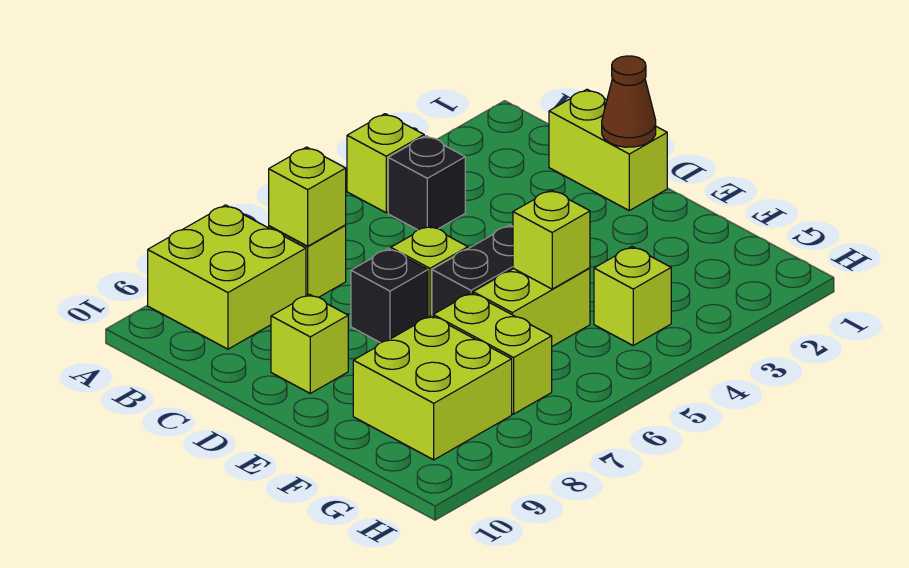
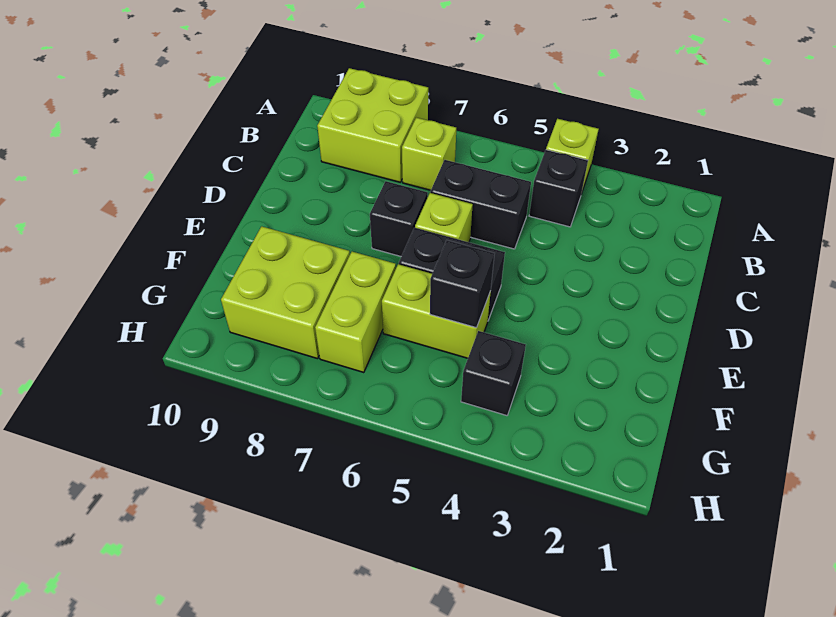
lime brick B7 level 2 -> none
lime brick C1:D1 level 1 -> none
none -> black brick C5:C6 level 1
brown cone D1 level 2 -> none
lime brick D9 level 1 -> none
lime brick F5 level 2 -> black brick F5 level 2
lime brick G4 level 1 -> black brick G4 level 1

